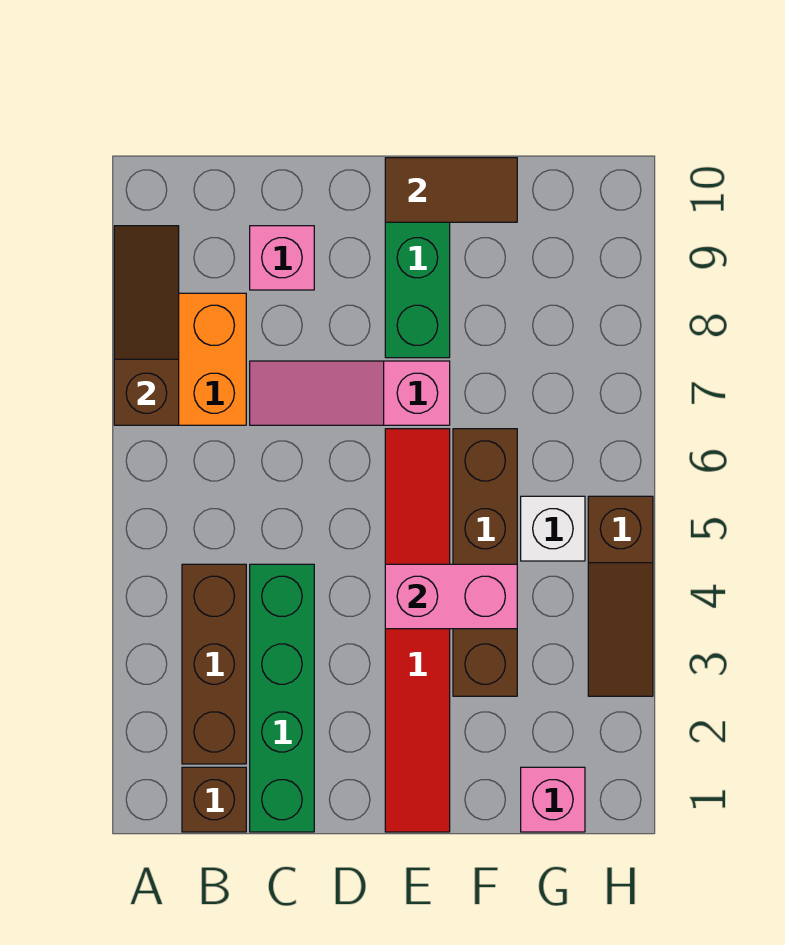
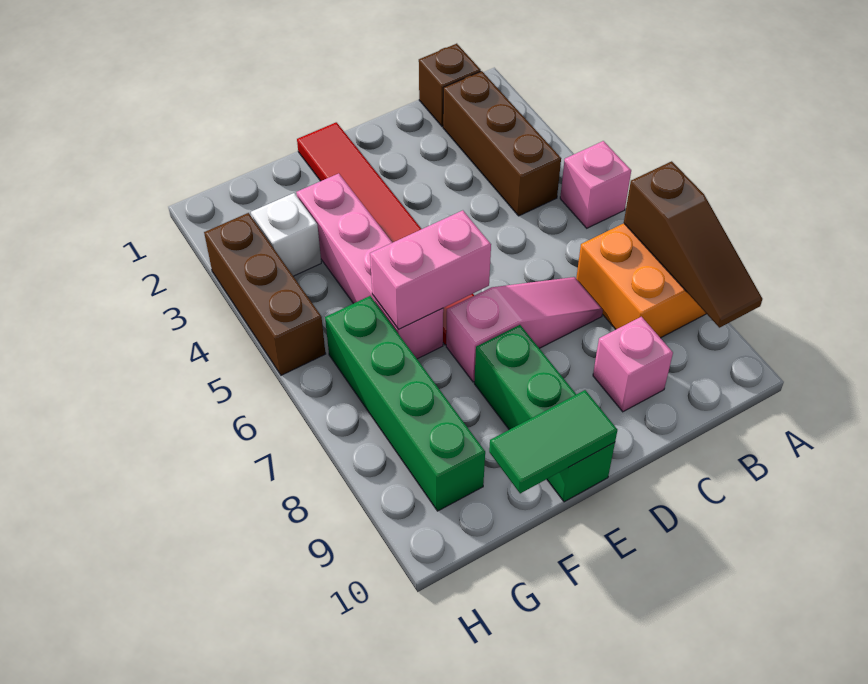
green brick C1:C4 level 1 -> green brick G6:G9 level 1
pink brick E4:F4 level 2 -> pink brick E6:F6 level 2
brown tile E10:F10 level 2 -> green tile E10:F10 level 2
brown brick F3:F6 level 1 -> pink brick F3:F6 level 1
pink brick G1 level 1 -> pink brick A5 level 1
white brick G5 level 1 -> white brick G3 level 1
brown slope H3:H5 level 1 top 5 -> brown brick H3:H5 level 1

